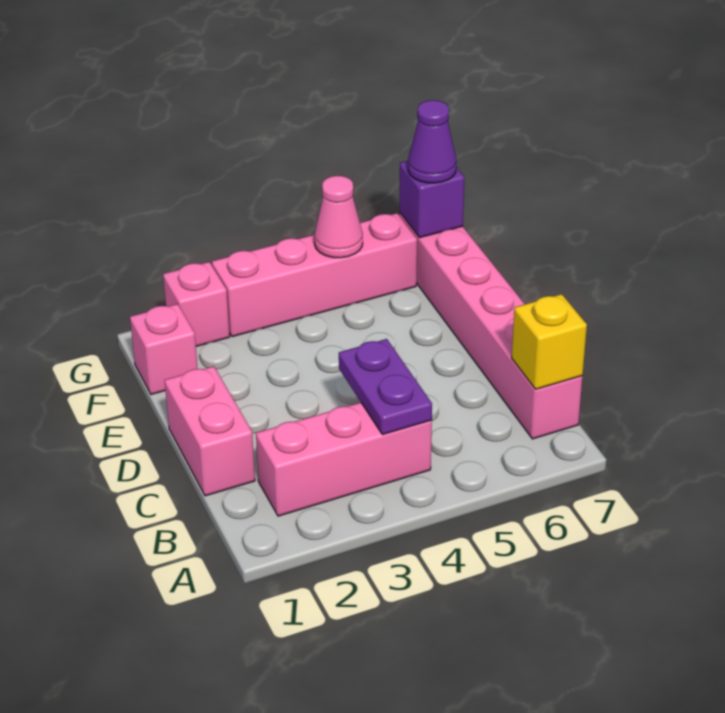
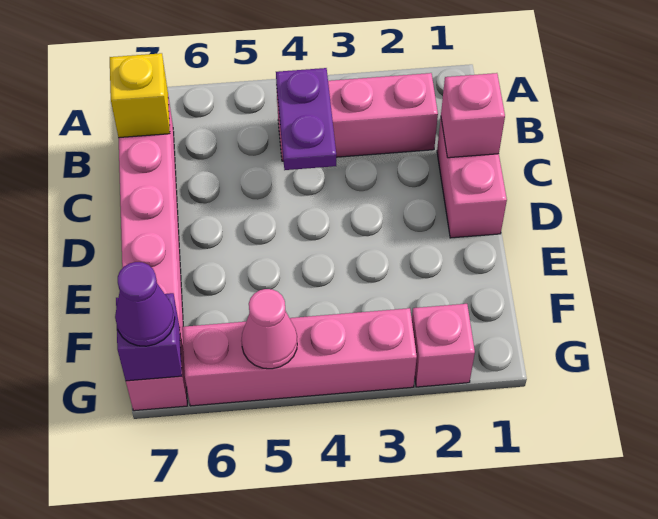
pink brick F1 level 1 -> pink brick C1 level 2

